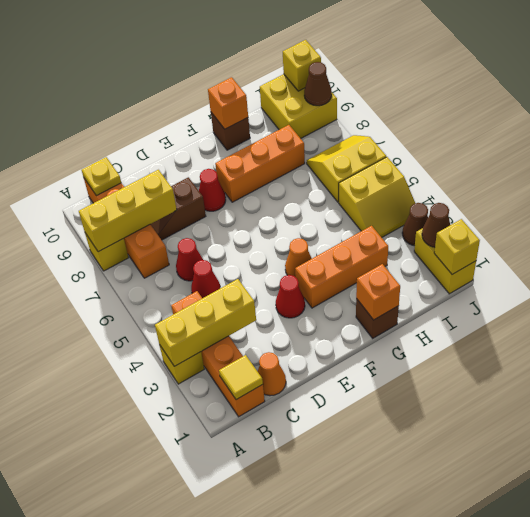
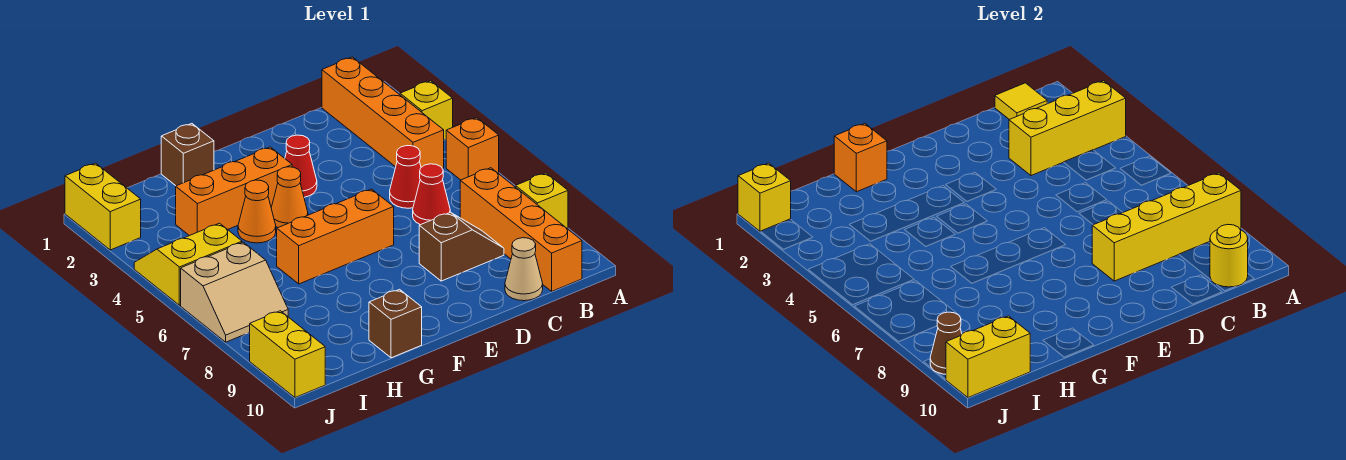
yellow brick A8:C8 level 2 -> yellow brick A8:D8 level 2
yellow plate B10 level 2 -> yellow round brick B10 level 2
orange cone C1 level 1 -> orange cone G4 level 1
none -> tan cone C10 level 1
red cone E8 level 1 -> none
orange brick F8:H8 level 1 -> orange brick E6:G6 level 1
orange brick G10 level 2 -> orange brick A5 level 1
yellow slope I6:J7 level 1 top 6 -> tan slope I6:J7 level 1 top 6
yellow brick I9:J10 level 1 -> yellow brick J9:J10 level 1
brown cone J2 level 2 -> none
brown cone J3 level 1 -> none
yellow brick J10 level 2 -> yellow brick I10:J10 level 2

